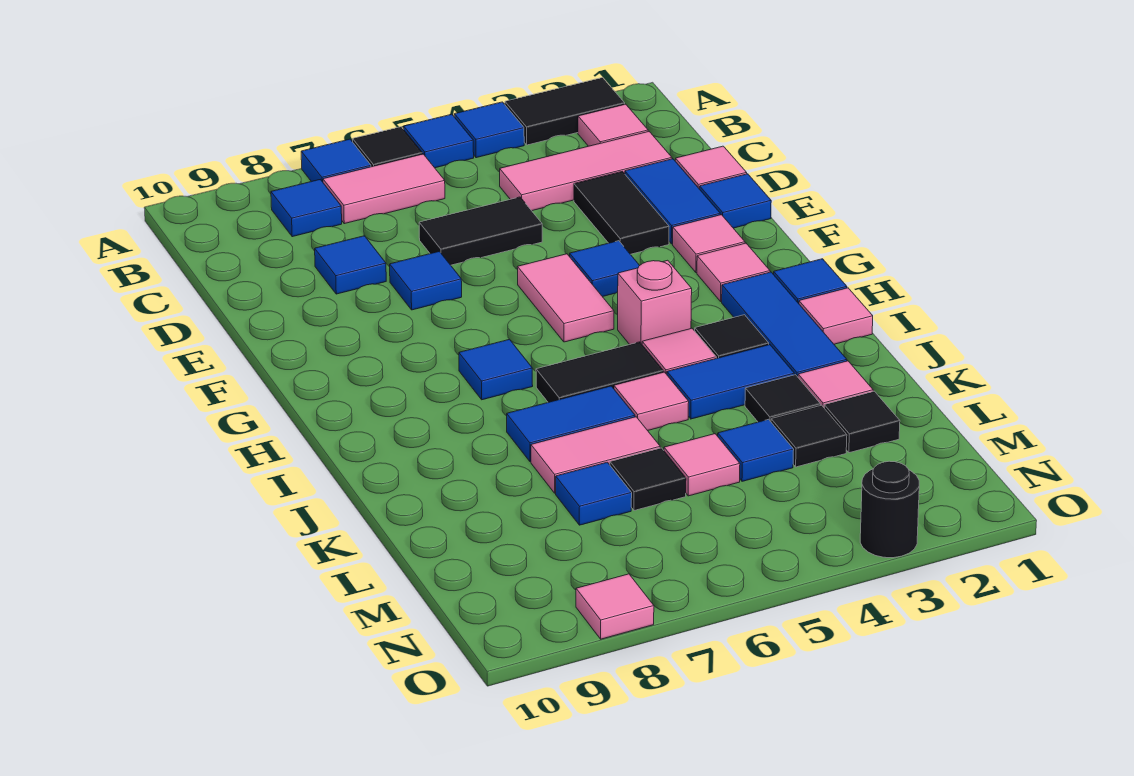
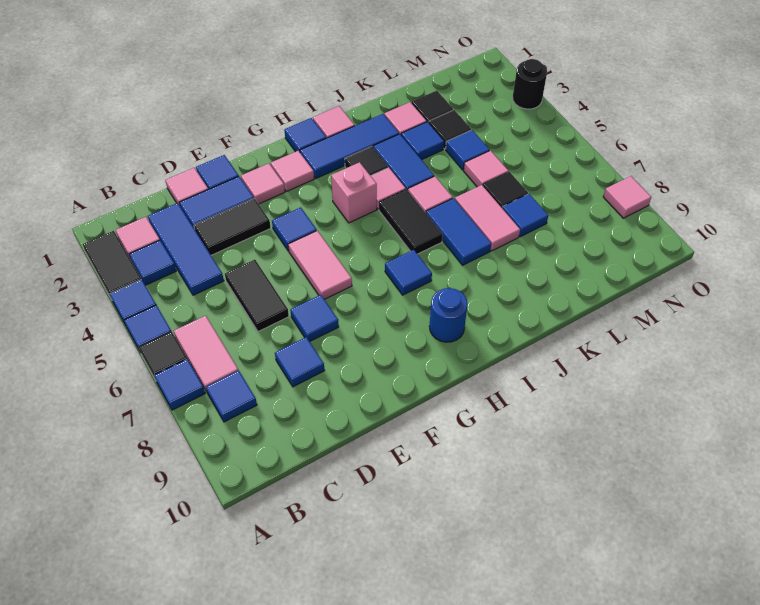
none -> blue tile B3 level 1
pink tile C2:C4 level 1 -> blue tile C2:C4 level 1
pink tile F5:G5 level 1 -> pink tile F5:F6 level 1
none -> blue round brick H9 level 1
black tile K3 level 1 -> blue tile K3 level 1

